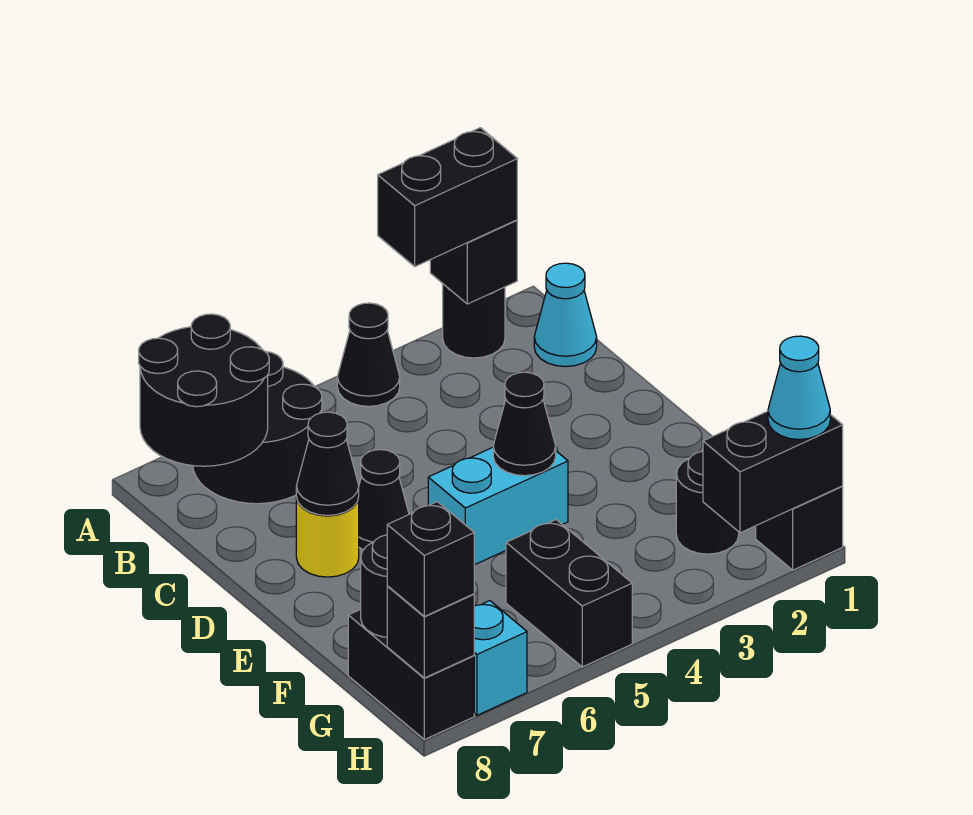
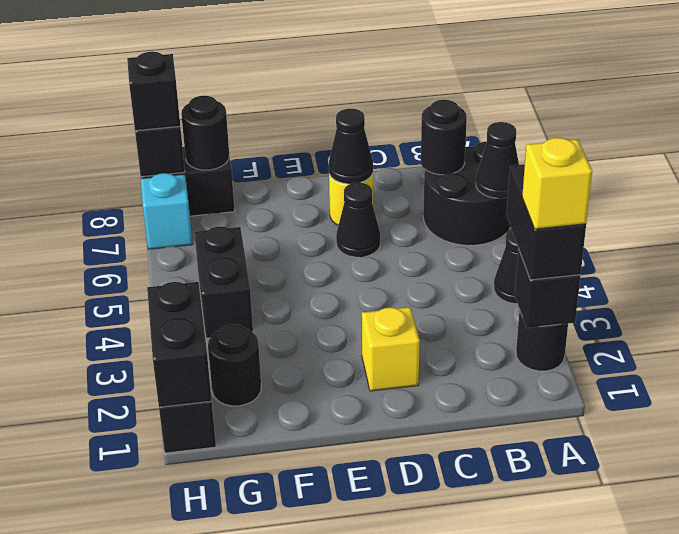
none -> yellow brick A2 level 4
black round brick A7:B8 level 2 -> black round brick B7 level 2
cyan cone B1 level 1 -> none
none -> yellow brick D2 level 1
cyan brick E4:E5 level 1 -> none
black cone E4 level 2 -> black cone A6 level 2
black brick G5:H5 level 1 -> black brick G4:G5 level 1
cyan cone H1 level 3 -> none

